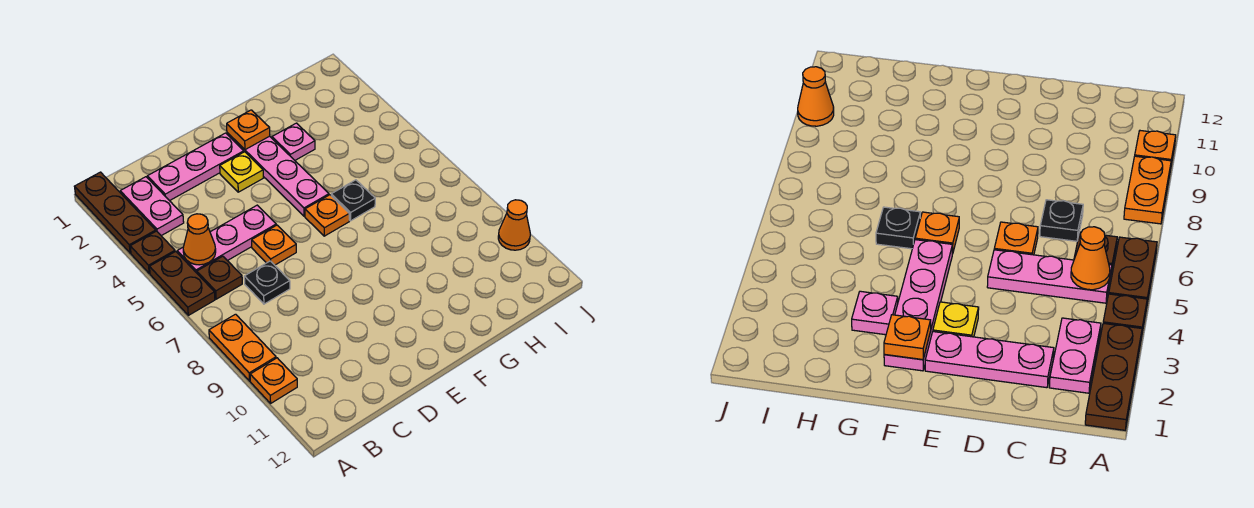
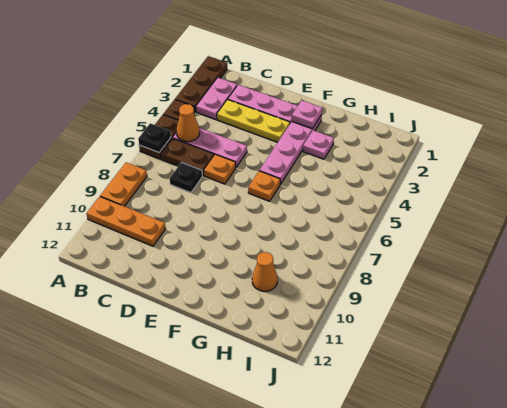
orange plate A10 level 1 -> orange plate A10:C10 level 1
brown plate B6 level 1 -> brown plate B6:C6 level 1
yellow plate E3 level 1 -> yellow plate C3:E3 level 1
orange plate F2 level 2 -> pink plate F2 level 2
black plate G6 level 1 -> black plate A6 level 2
orange cone J10 level 1 -> orange cone H10 level 1

